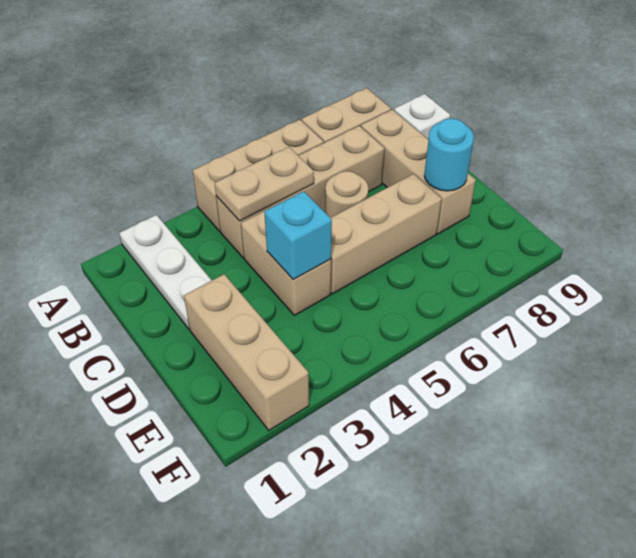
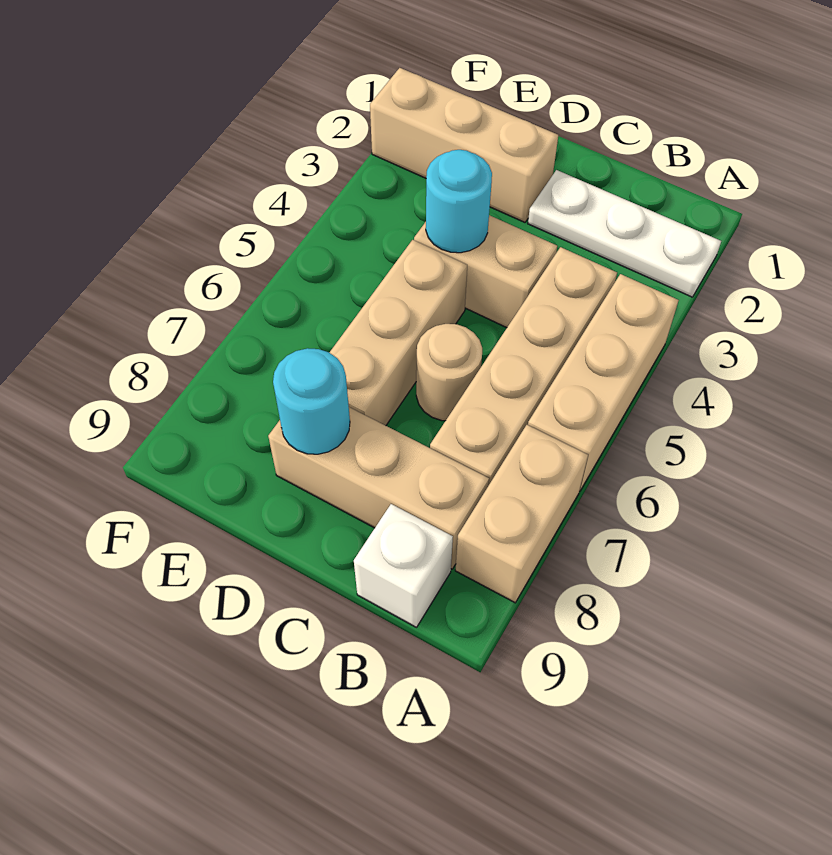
tan plate B4:B5 level 2 -> none
cyan brick D4 level 2 -> cyan round brick D4 level 2

